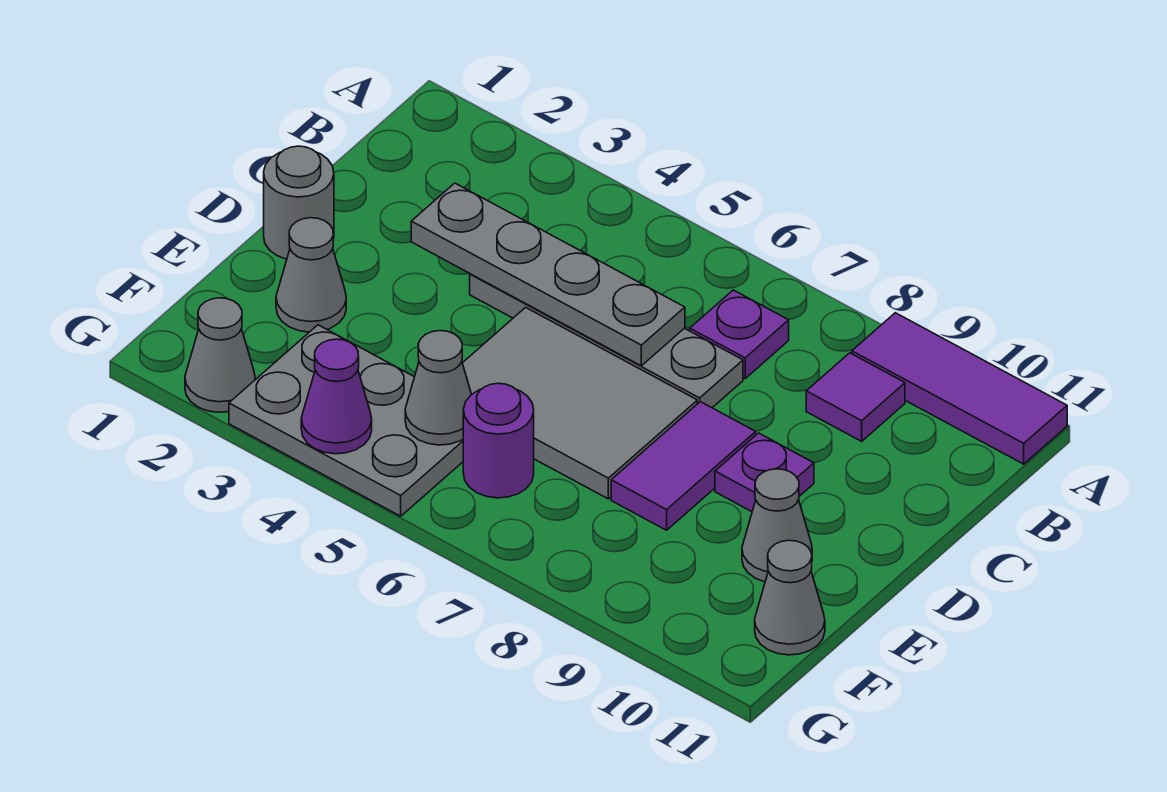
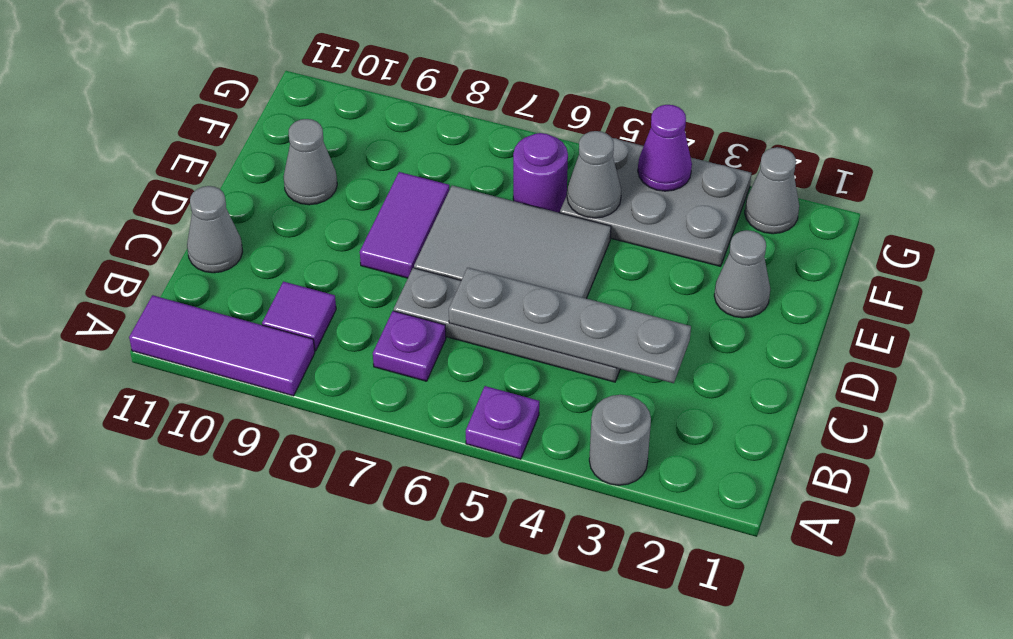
grey round brick D1 level 1 -> grey round brick A3 level 1
purple plate D9 level 1 -> purple plate A5 level 1
grey cone F11 level 1 -> grey cone C11 level 1

